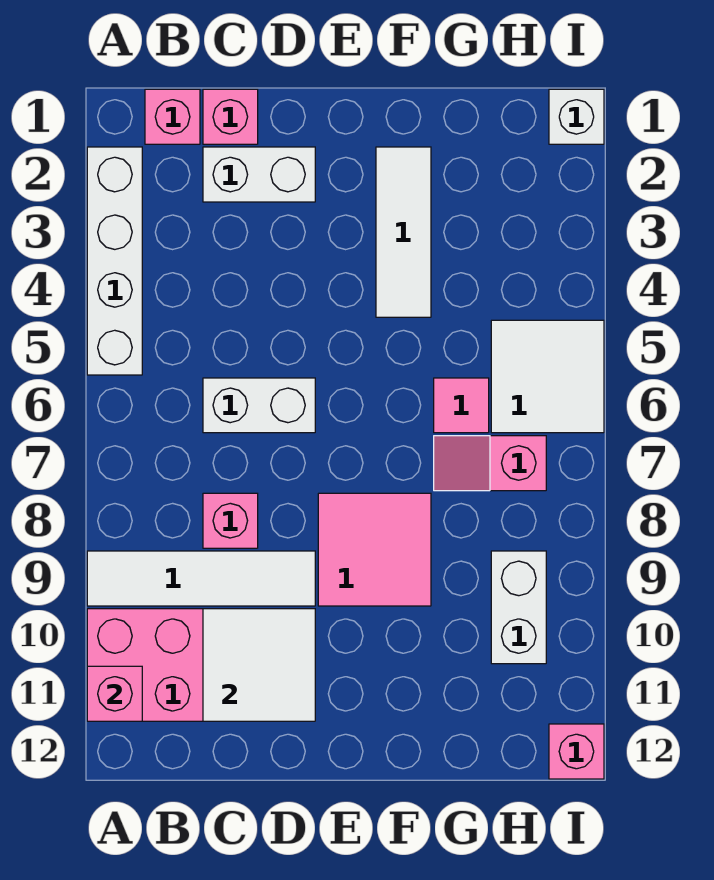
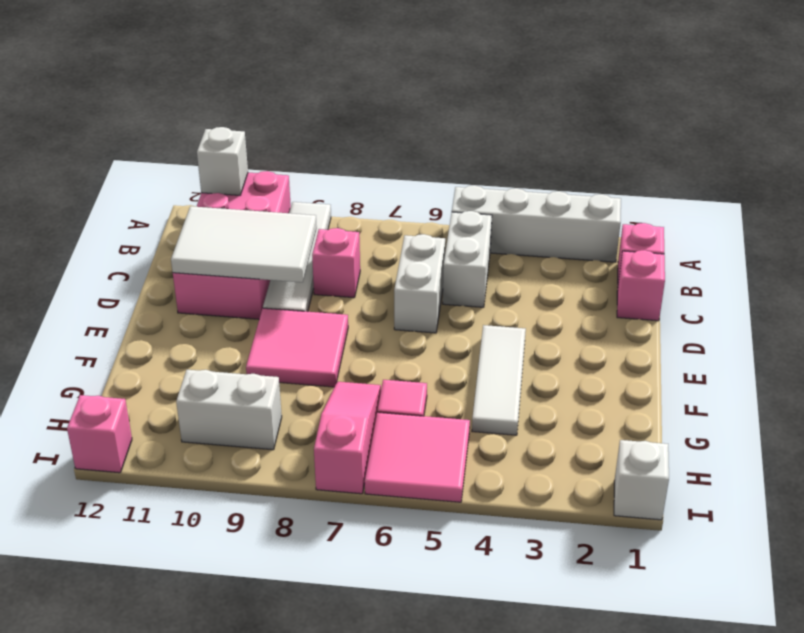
pink brick A11 level 2 -> white brick A11 level 2
white brick C2:D2 level 1 -> white brick B5:C5 level 1
white tile C10:D11 level 2 -> white tile C9:D11 level 2
white tile F2:F4 level 1 -> white tile E4:G4 level 1
pink slope G7:H7 level 1 top H -> pink slope G7:I7 level 1 top I
white tile H5:I6 level 1 -> pink tile H5:I6 level 1

